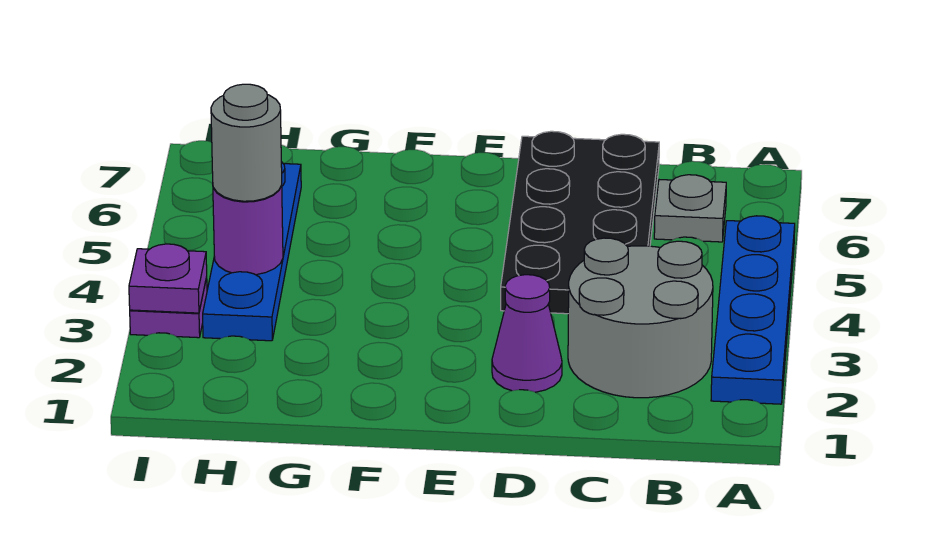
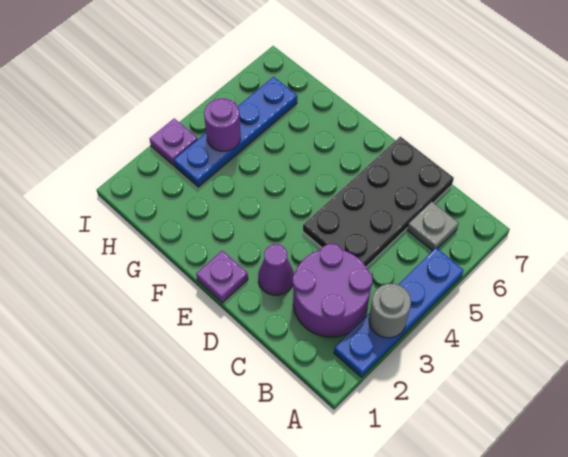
grey round brick B2:C3 level 1 -> purple round brick B2:C3 level 1
grey round brick H4 level 3 -> grey round brick A3 level 2
purple plate I3 level 2 -> purple plate E1 level 1

